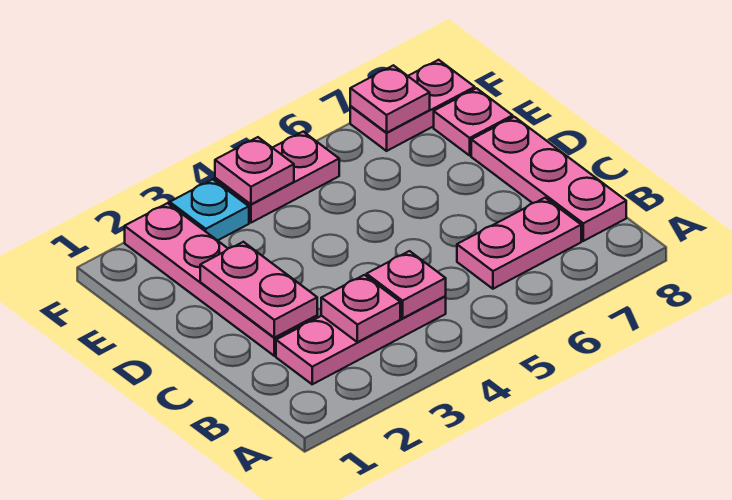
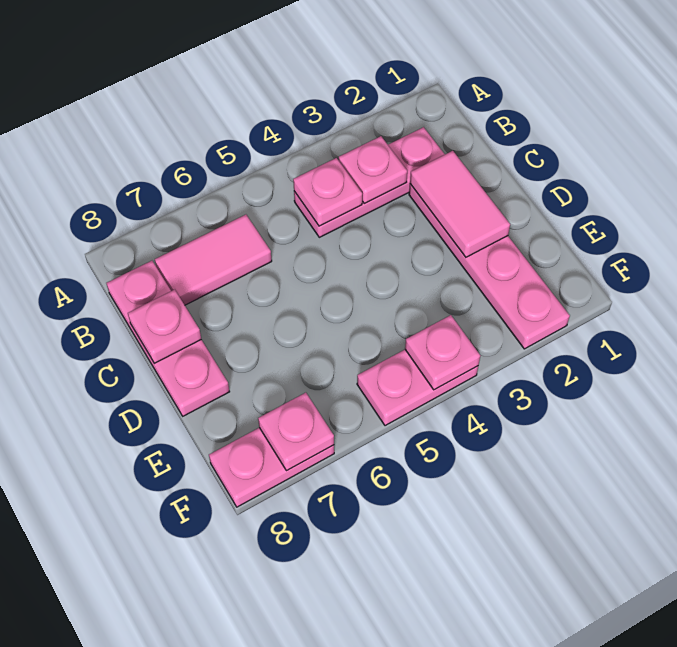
pink plate B6:B7 level 1 -> pink tile B6:B7 level 1
pink plate C2:D2 level 2 -> pink tile C2:D2 level 2
pink plate E8 level 1 -> pink plate C8 level 2
cyan plate F3 level 1 -> none

